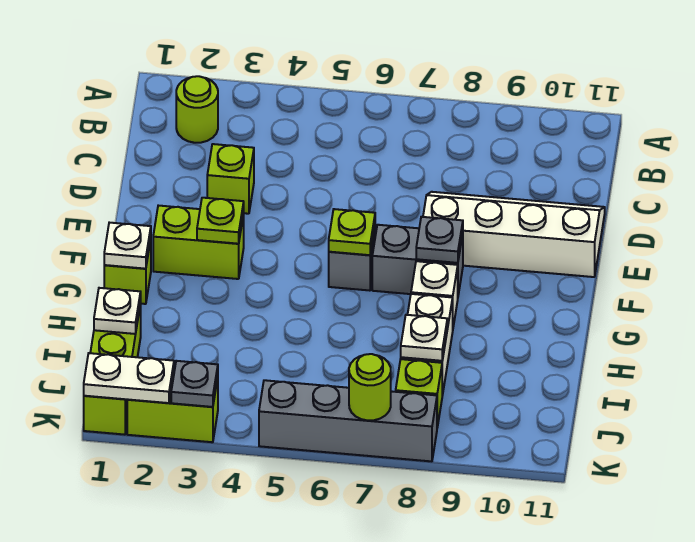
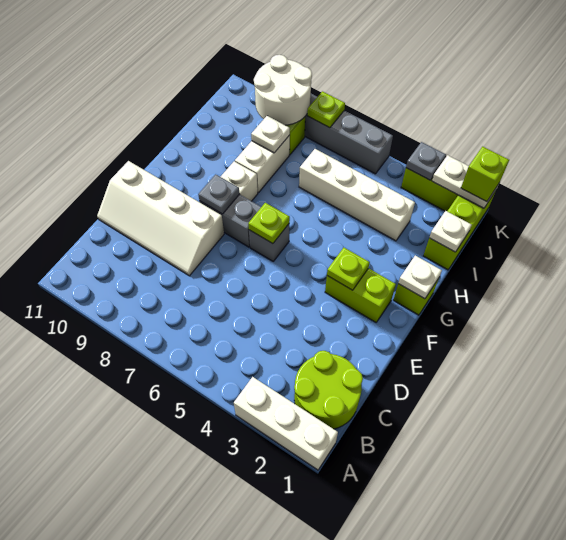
none -> white brick A1:A3 level 1
lime round brick B2 level 1 -> lime round brick B1:C2 level 1
lime brick D3 level 1 -> lime brick K1 level 3
none -> white brick I3:I6 level 1
none -> white round brick J8:K9 level 2
lime round brick K7 level 2 -> lime plate K7 level 2

